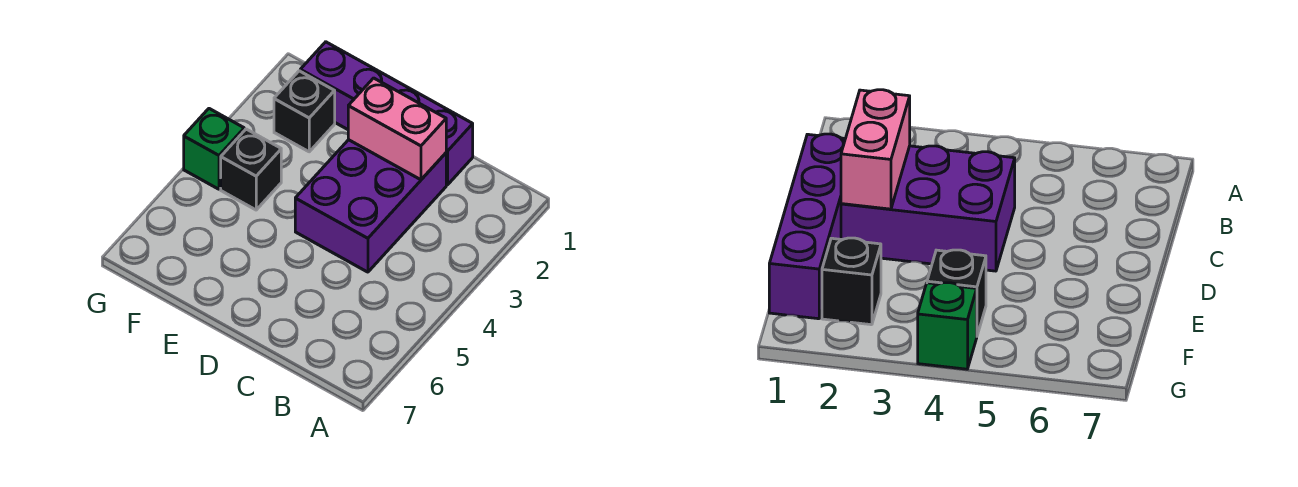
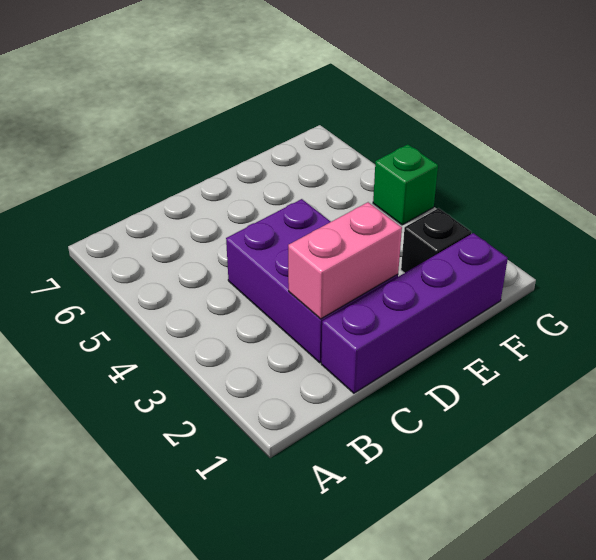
black brick F4 level 1 -> none

